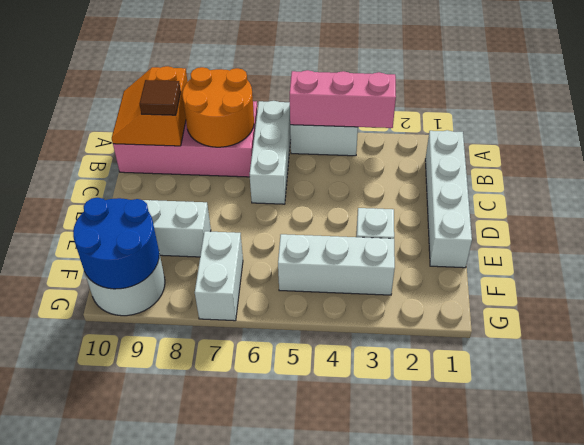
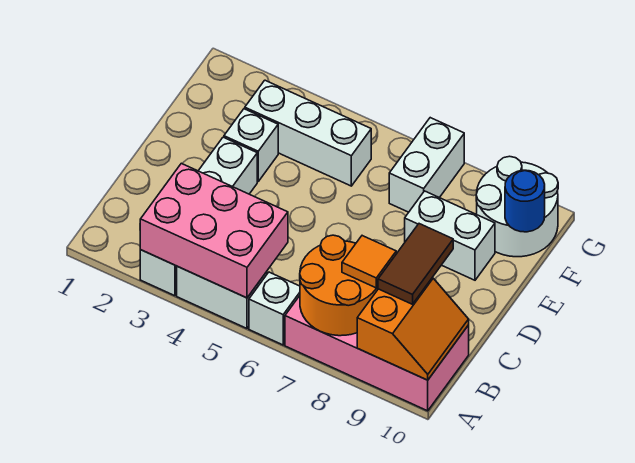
pink brick A3:A5 level 2 -> pink brick A3:B5 level 2
white brick A6:C6 level 1 -> white brick A6 level 1
white brick B1:E1 level 1 -> white brick A3:D3 level 1
none -> orange tile B8 level 3
brown tile B9 level 3 -> brown tile B9:C9 level 3
blue round brick F9:G10 level 2 -> blue round brick F10 level 2

